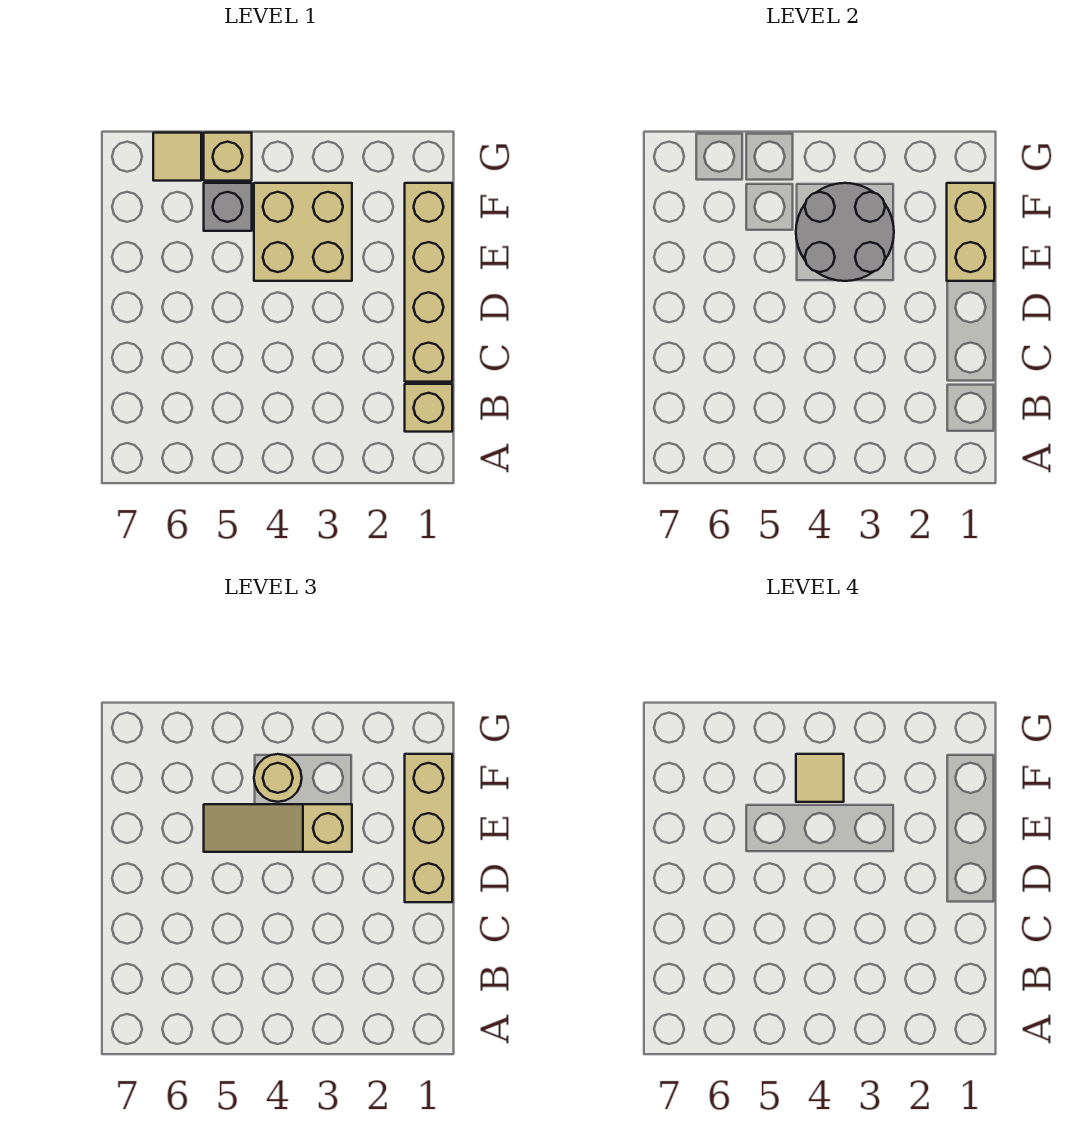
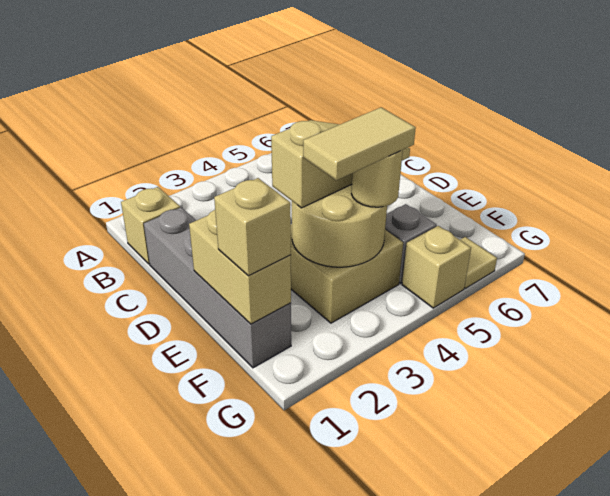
tan brick C1:F1 level 1 -> grey brick C1:F1 level 1
tan brick D1:F1 level 3 -> tan brick F1 level 3
grey round brick E3:F4 level 2 -> tan round brick E3:F4 level 2
tan tile F4 level 4 -> tan tile F3:F4 level 4

